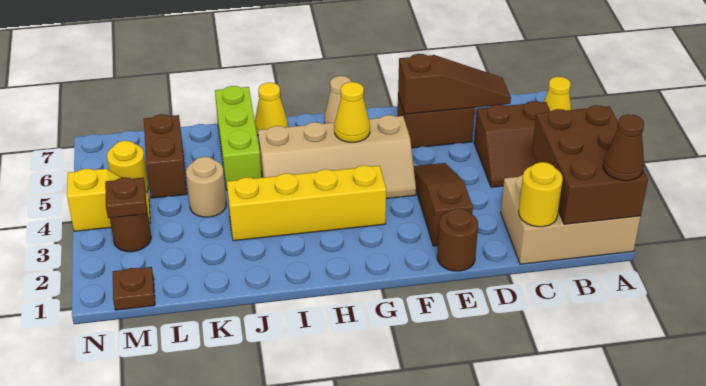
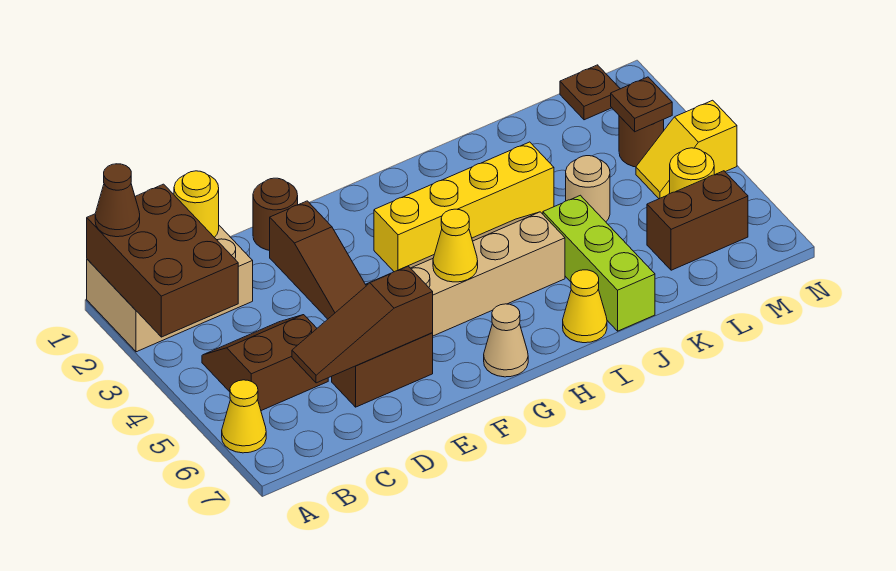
brown brick L5:L6 level 1 -> brown brick L6:M6 level 1

